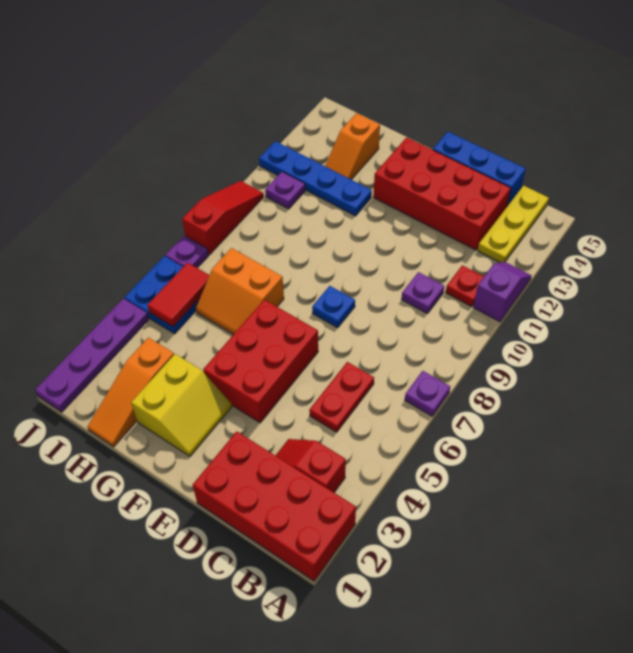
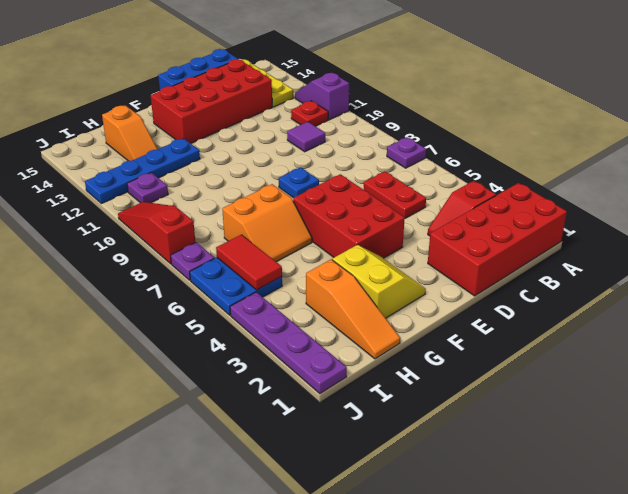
purple plate C10 level 1 -> purple tile C10 level 1

